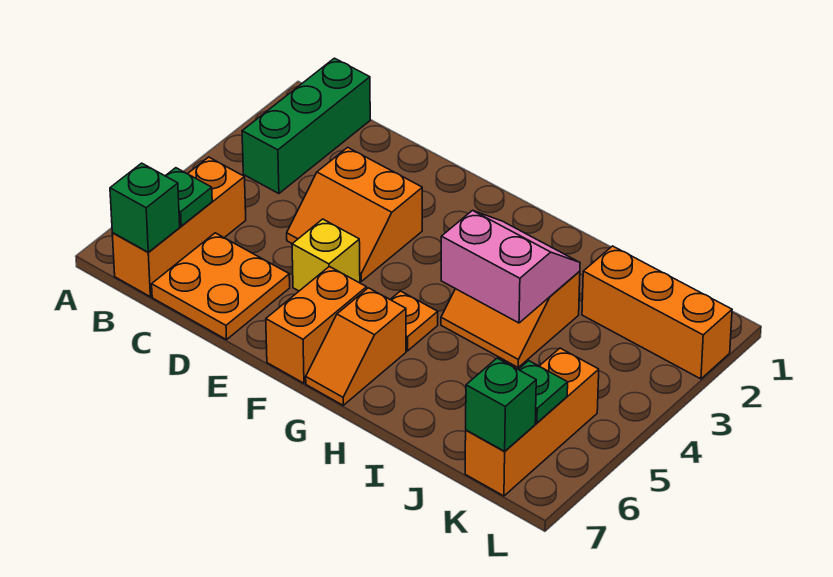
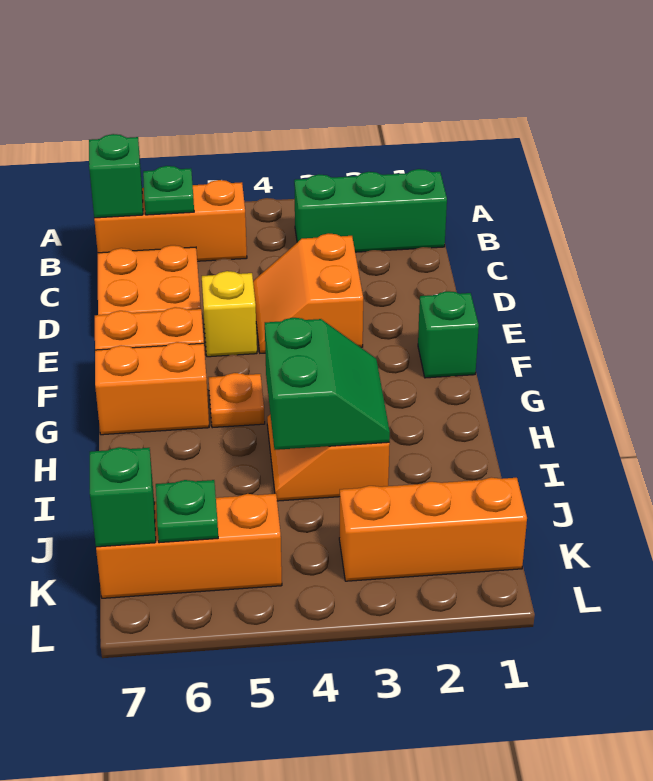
none -> green brick F1 level 1
orange slope G6:G7 level 1 top 6 -> orange brick G6:G7 level 1
pink slope H3:I4 level 2 top 4 -> green slope H3:I4 level 2 top 4
orange brick J2:L2 level 1 -> orange brick K1:K3 level 1

